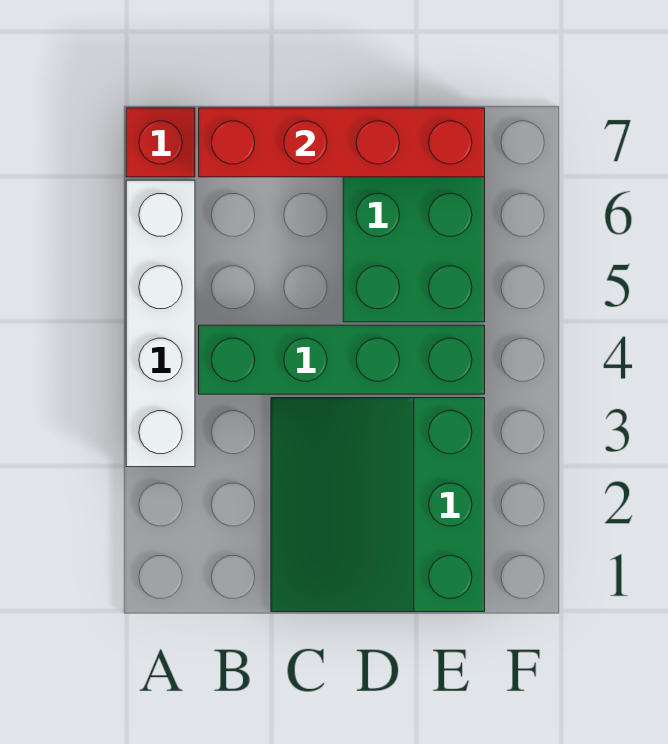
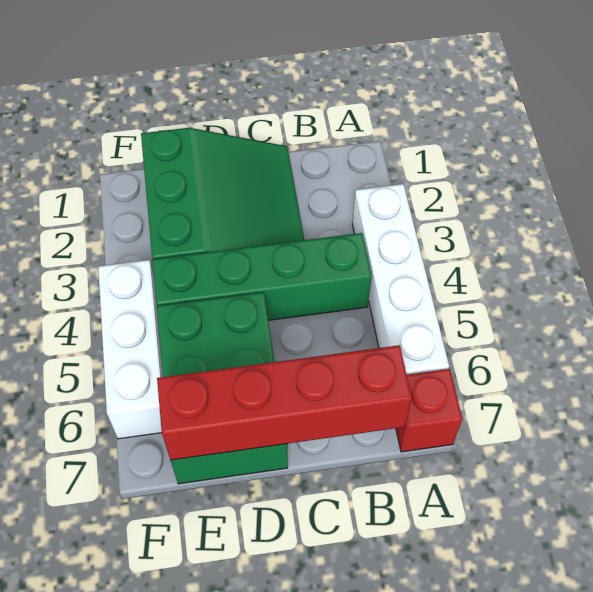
none -> white brick F4:F6 level 1

